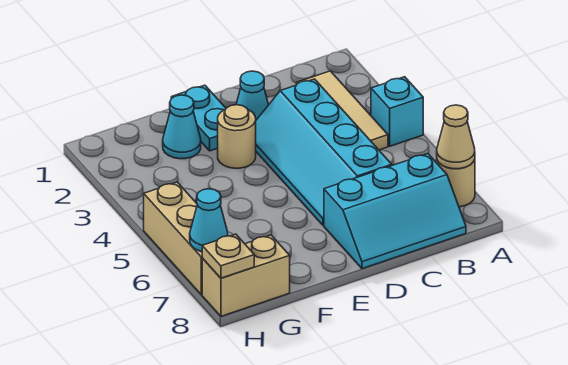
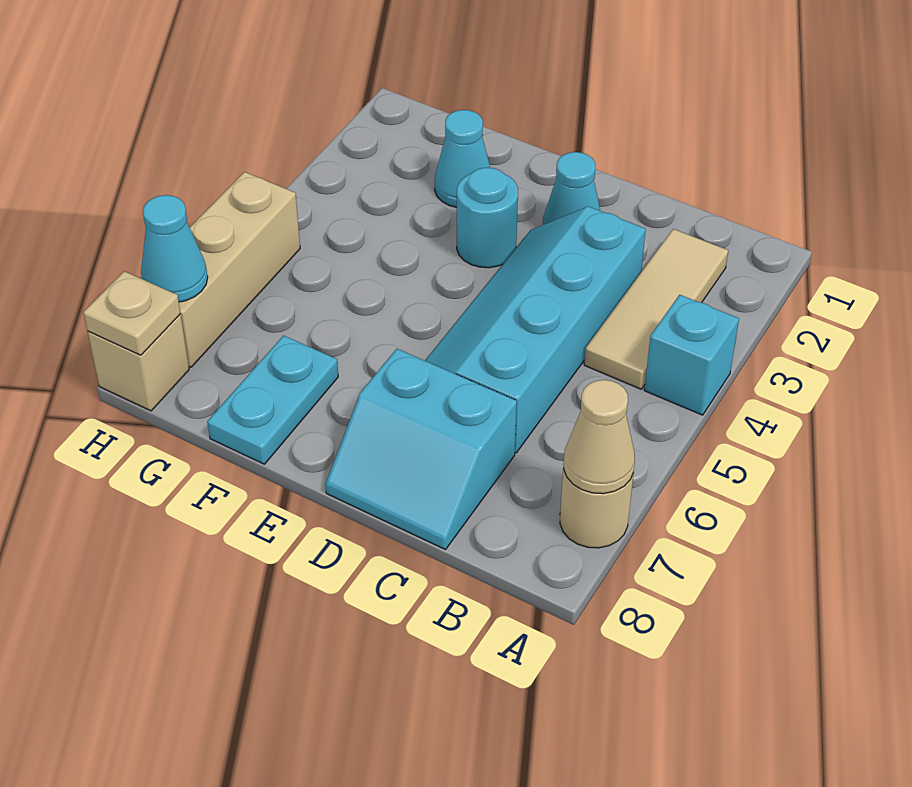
cyan slope B7:D8 level 1 top 7 -> cyan slope C7:D8 level 1 top 7
cyan plate E1:E2 level 1 -> cyan plate F7:F8 level 1
tan round brick E3 level 1 -> cyan round brick E3 level 1
tan brick G8:H8 level 1 -> tan brick H8 level 1

